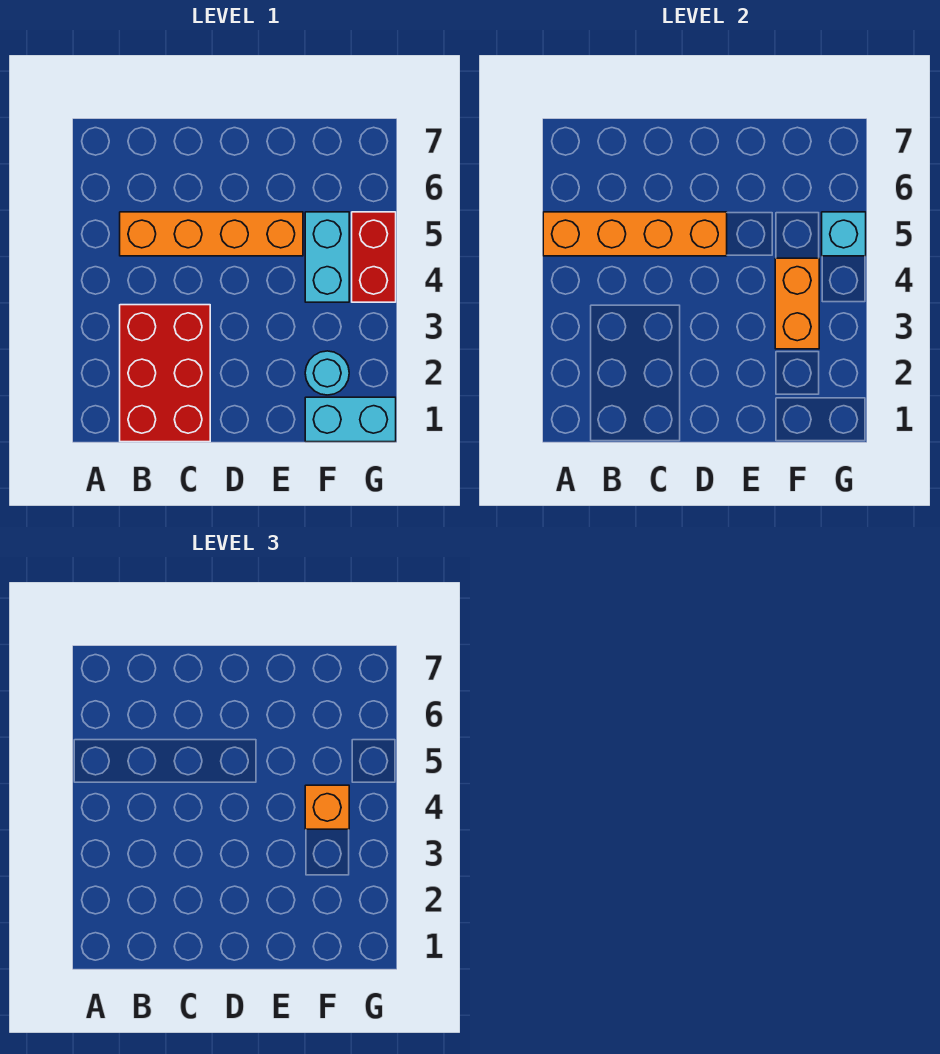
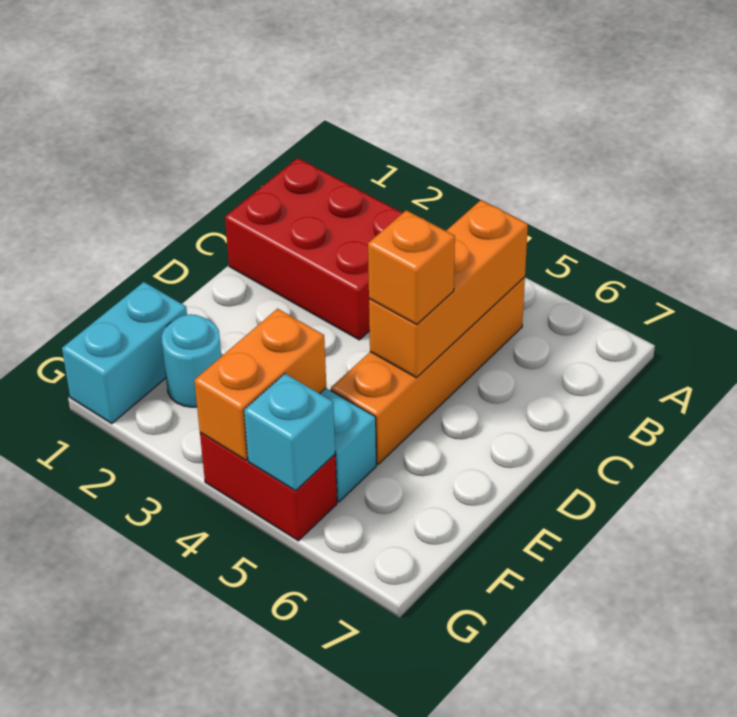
orange brick A5:D5 level 2 -> orange brick B5:D5 level 2
orange brick F3:F4 level 2 -> orange brick F4:G4 level 2
orange brick F4 level 3 -> orange brick D5 level 3

